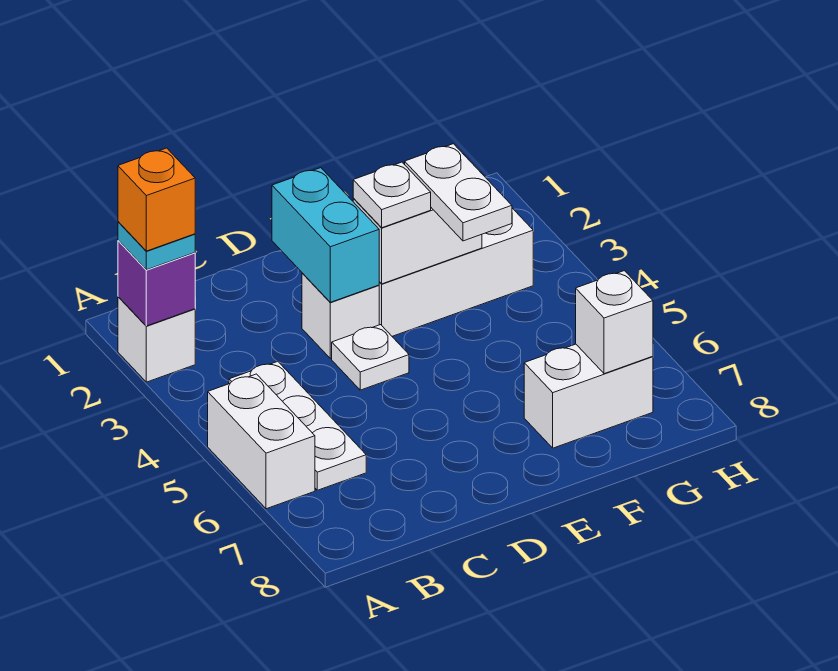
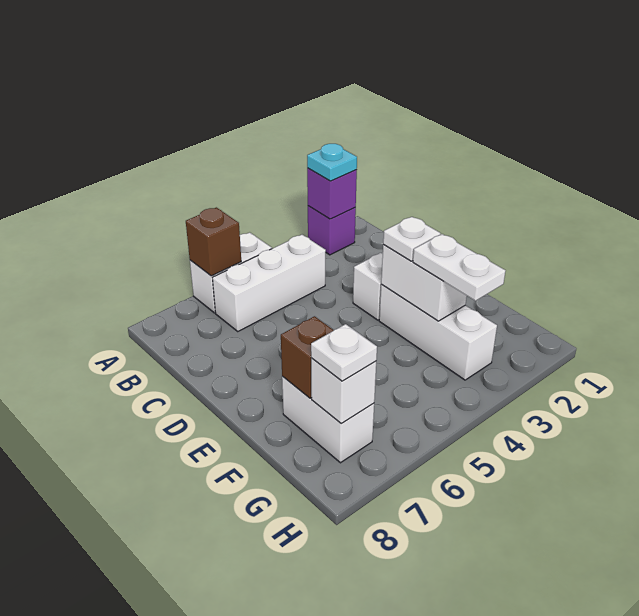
white brick A2 level 1 -> purple brick A2 level 1
orange brick A2 level 4 -> none
none -> brown brick A6 level 2
white plate B4:B6 level 1 -> white brick B4:B6 level 1
cyan brick D2:D3 level 2 -> none
white plate D4 level 1 -> white plate G7 level 3
white plate F3:F4 level 3 -> white plate F3:G3 level 3
none -> brown brick F7 level 2

